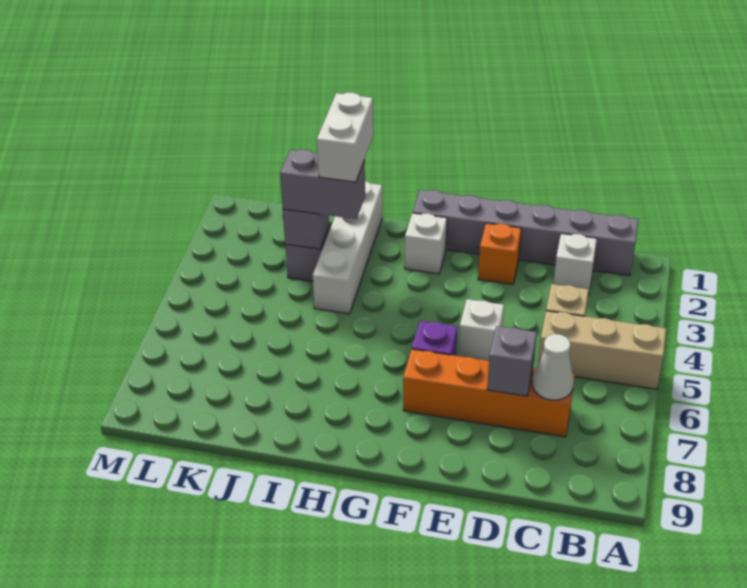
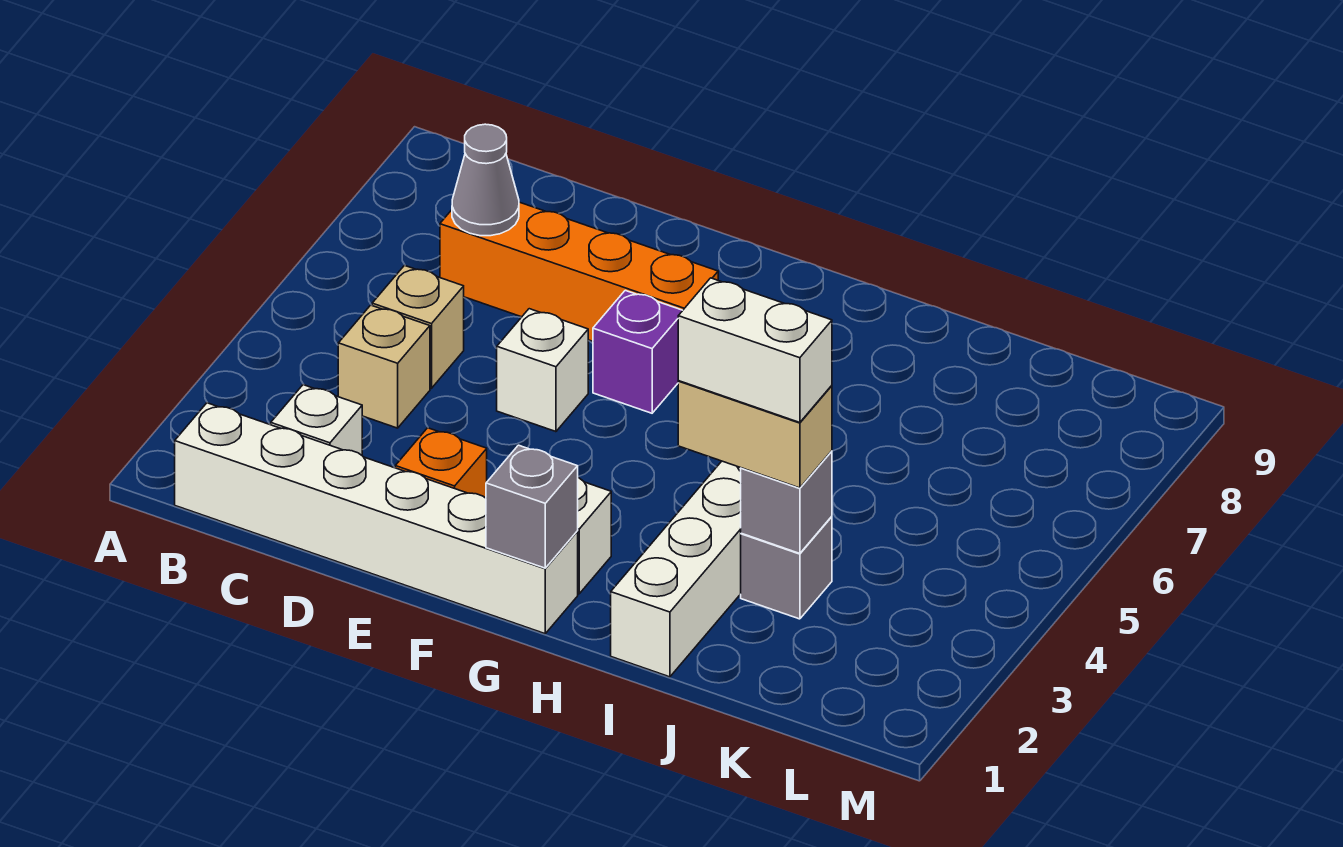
tan brick A5:C5 level 1 -> tan brick C5 level 1
grey brick B1:G1 level 1 -> white brick B1:G1 level 1
white cone C7 level 2 -> grey cone C7 level 2
grey brick D7 level 2 -> grey brick G1 level 2
white brick I2:I3 level 4 -> white brick I3:J3 level 4
grey brick I3:J3 level 3 -> tan brick I3:J3 level 3

